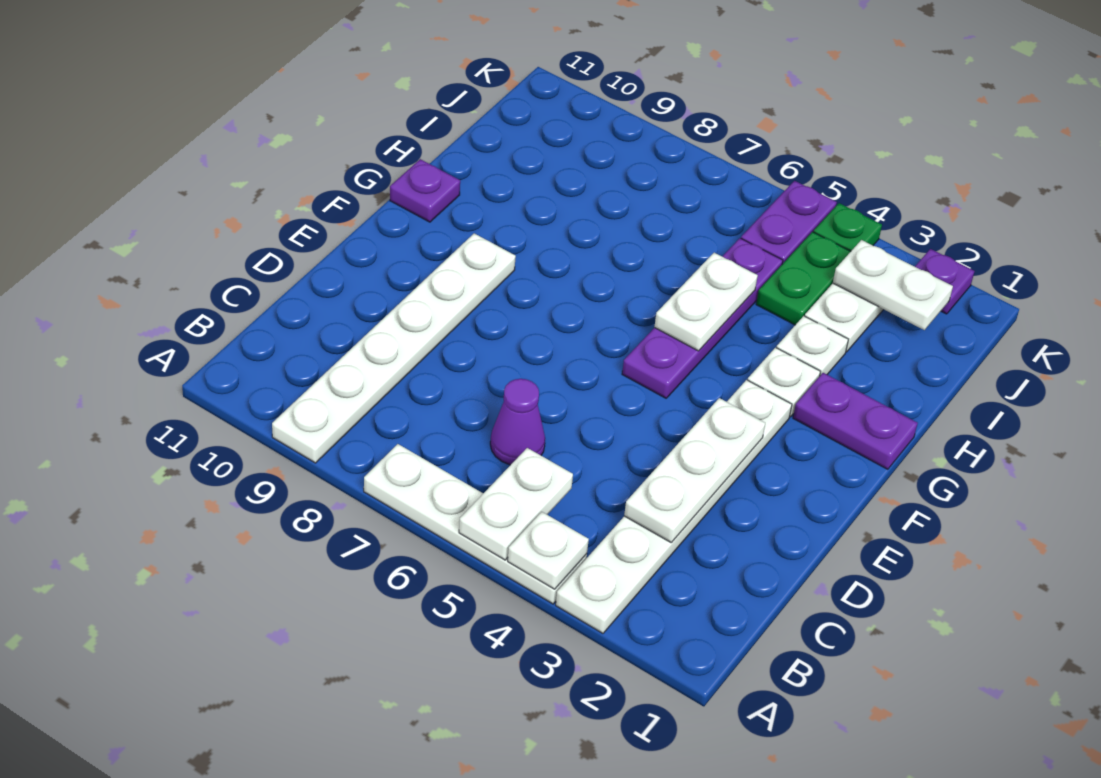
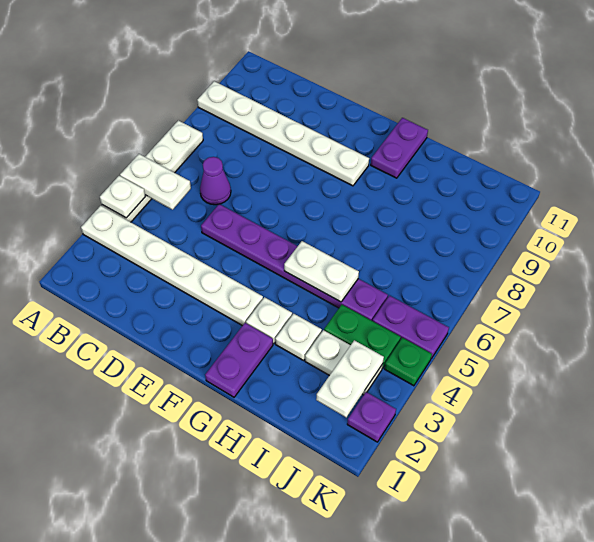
white plate C3:E3 level 2 -> none
purple plate F5:I5 level 1 -> purple plate D5:I5 level 1
purple plate G11 level 1 -> purple plate G10:G11 level 1

